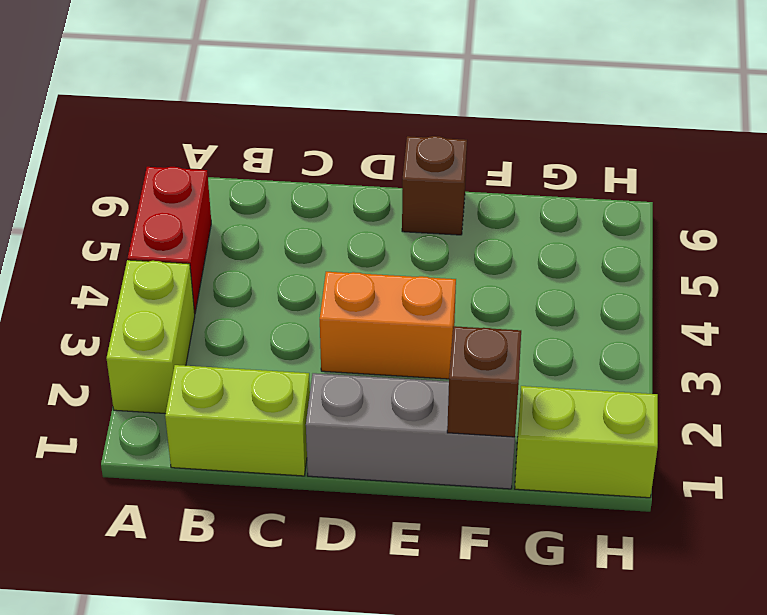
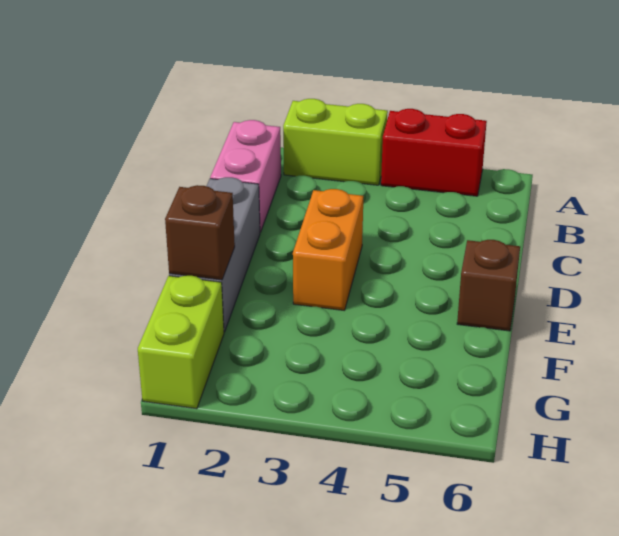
lime brick B1:C1 level 1 -> pink brick B1:C1 level 1

